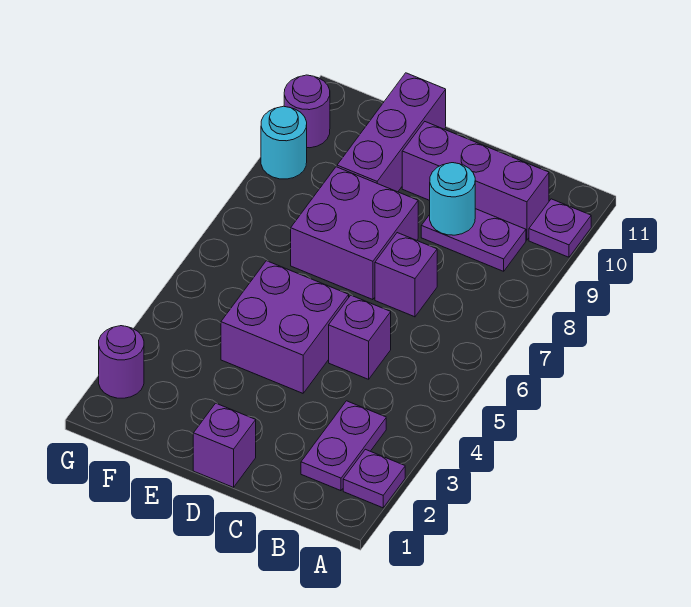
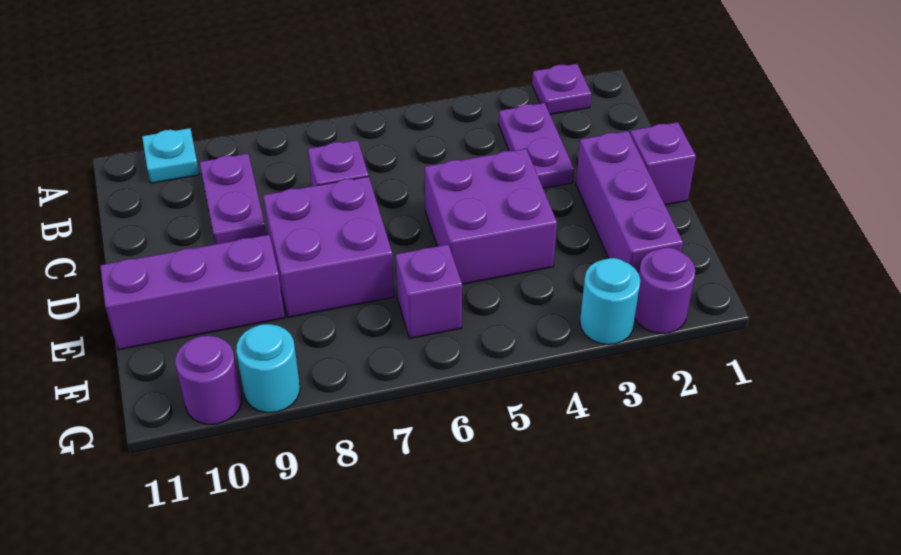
purple plate A10 level 1 -> cyan plate A10 level 1
purple plate B2:B3 level 1 -> purple plate B3:C3 level 1
purple brick B10:D10 level 1 -> purple brick D2:F2 level 1
purple brick C5 level 1 -> purple brick F6 level 1
cyan round brick C9 level 2 -> cyan round brick G3 level 1

